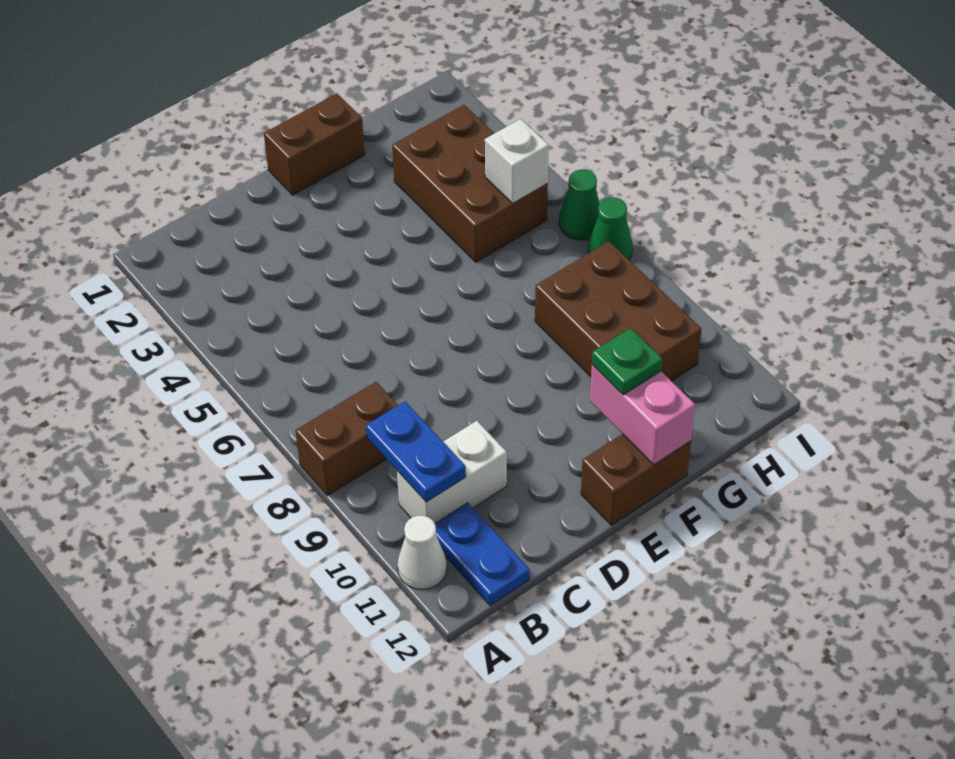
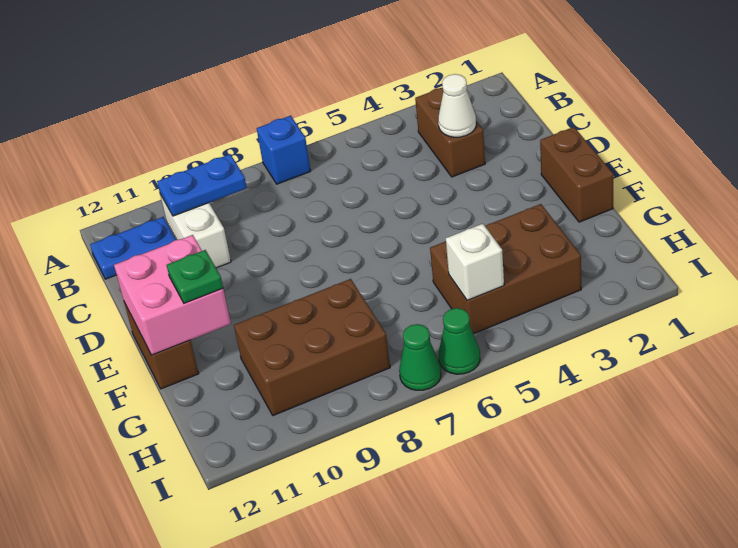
none -> blue brick A7 level 1
brown brick A8:B8 level 1 -> brown brick B3:C3 level 1
white cone A11 level 1 -> white cone C3 level 2
pink brick F11:F12 level 2 -> pink brick E11:F12 level 2

